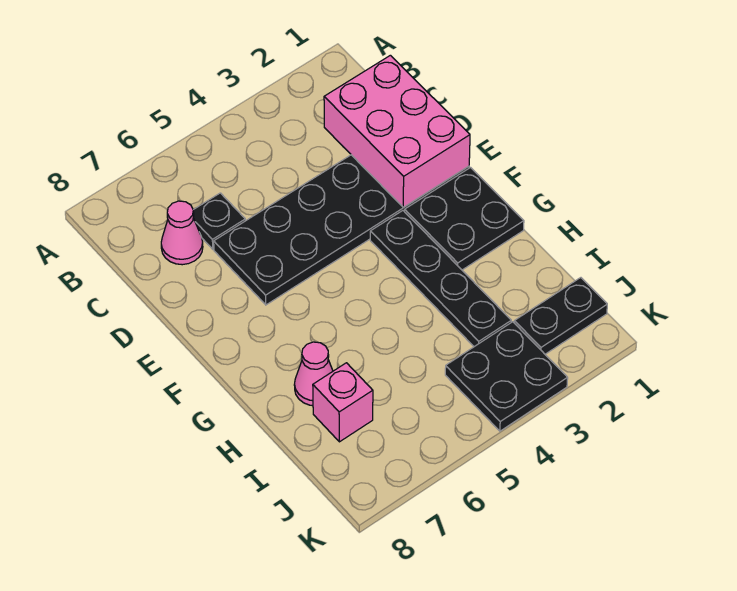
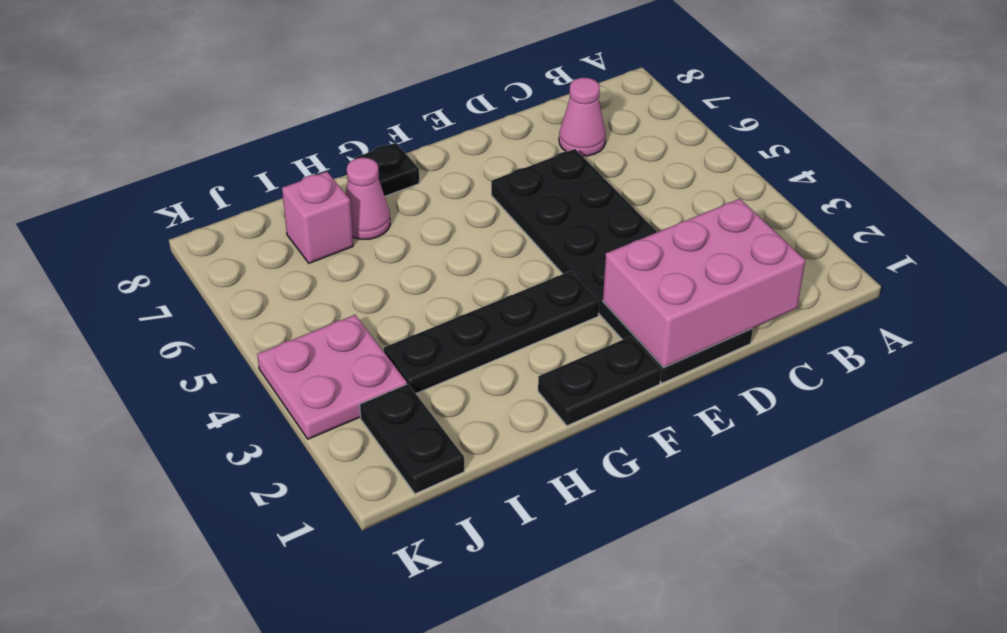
black plate C6 level 1 -> black plate G8 level 1
black plate F1:G2 level 1 -> black plate F1:G1 level 1
black plate J3:K4 level 1 -> pink plate J3:K4 level 1

